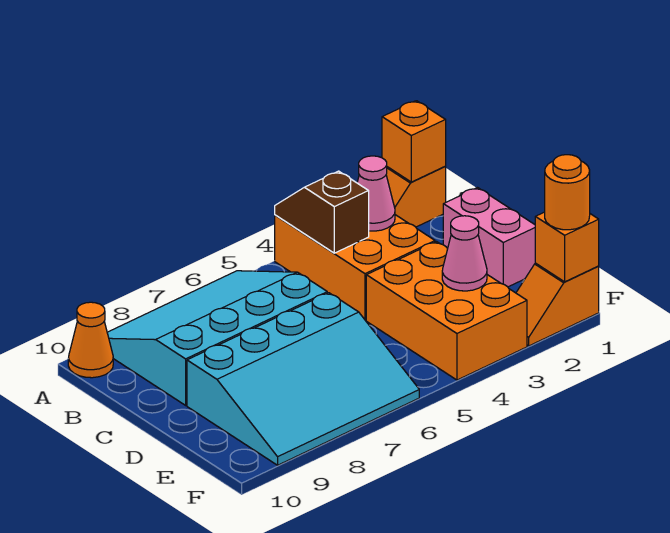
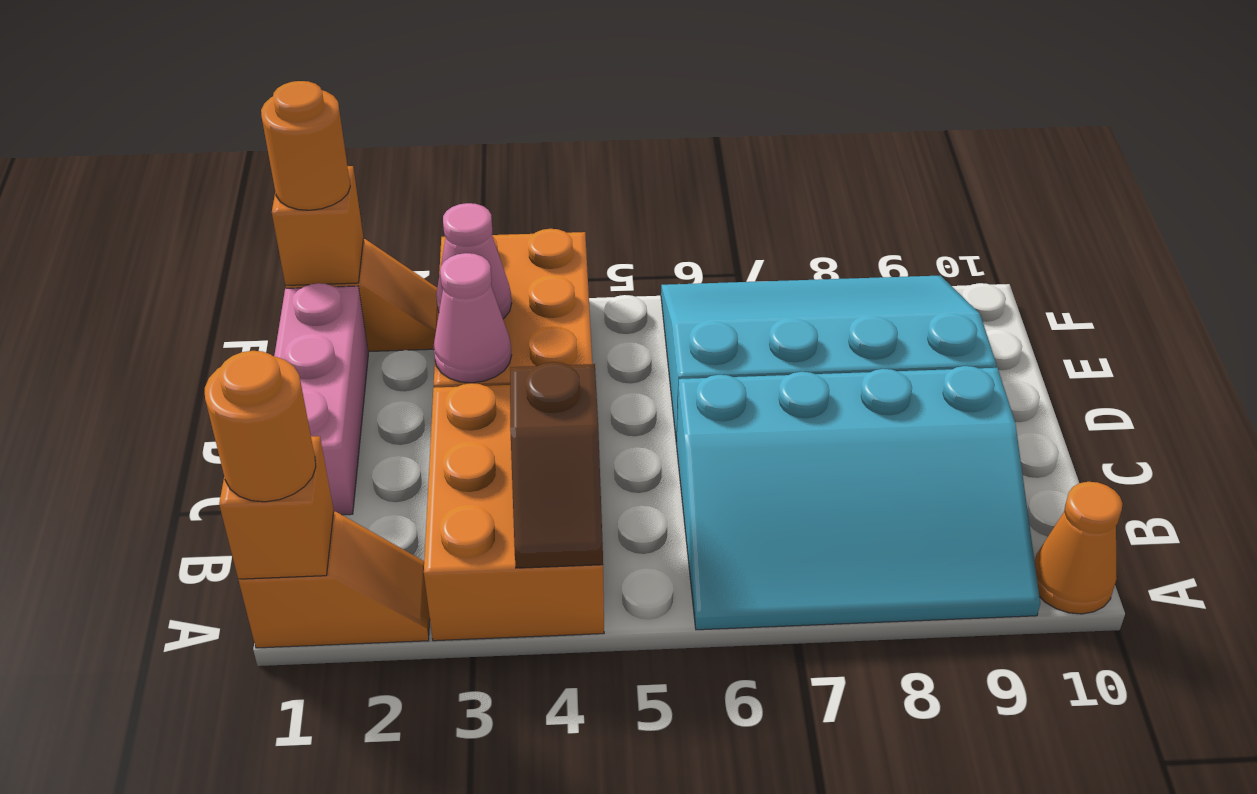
none -> orange round brick A1 level 3
pink cone B3 level 2 -> pink cone D3 level 2
pink brick C1:D1 level 1 -> pink brick C1:E1 level 1

